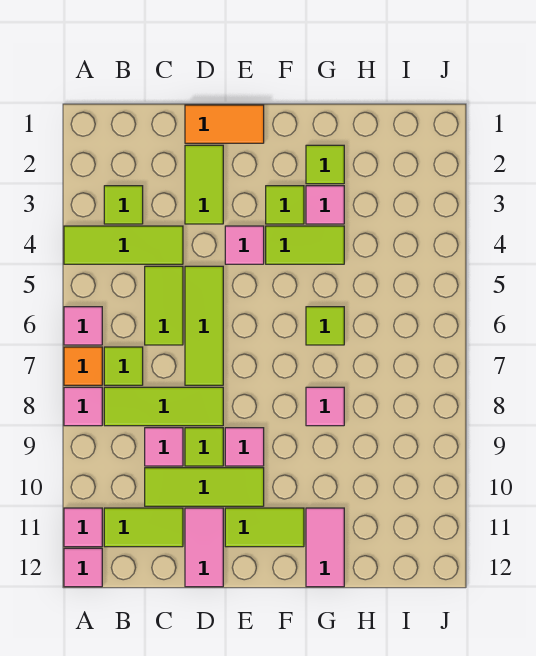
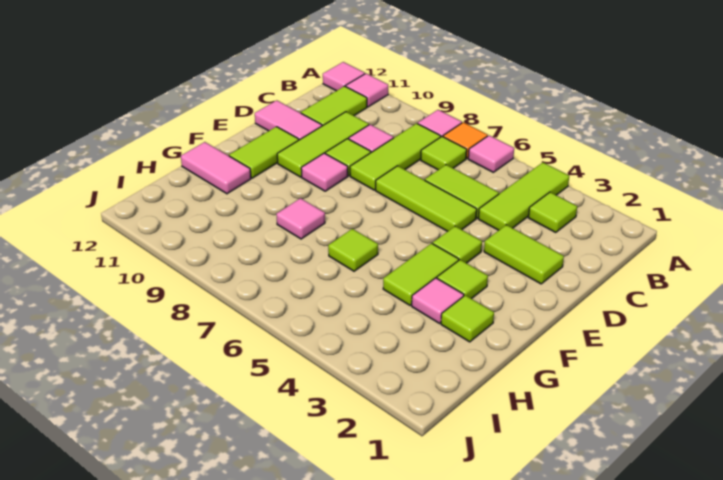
orange tile D1:E1 level 1 -> none
pink tile E4 level 1 -> lime tile E4 level 1

